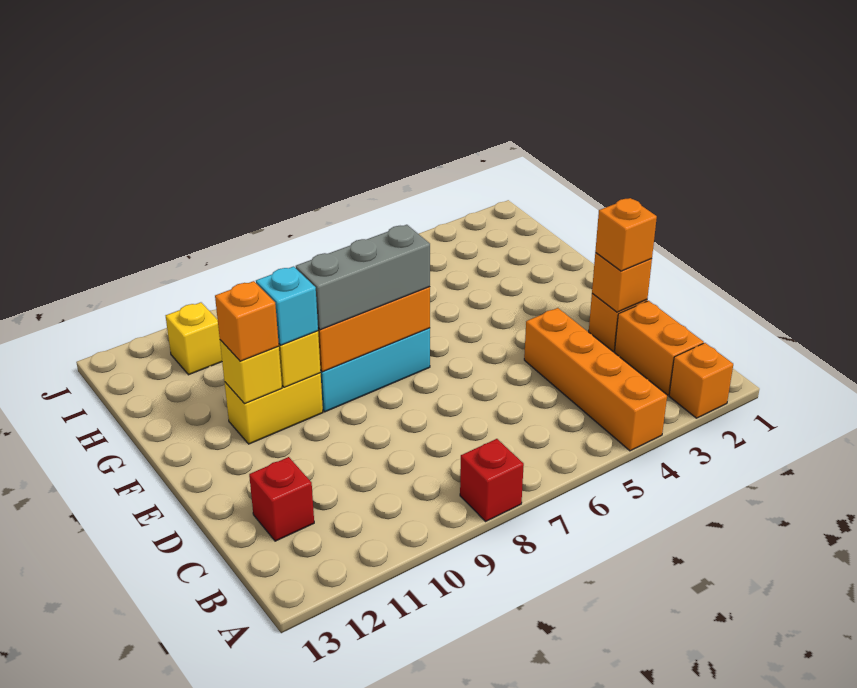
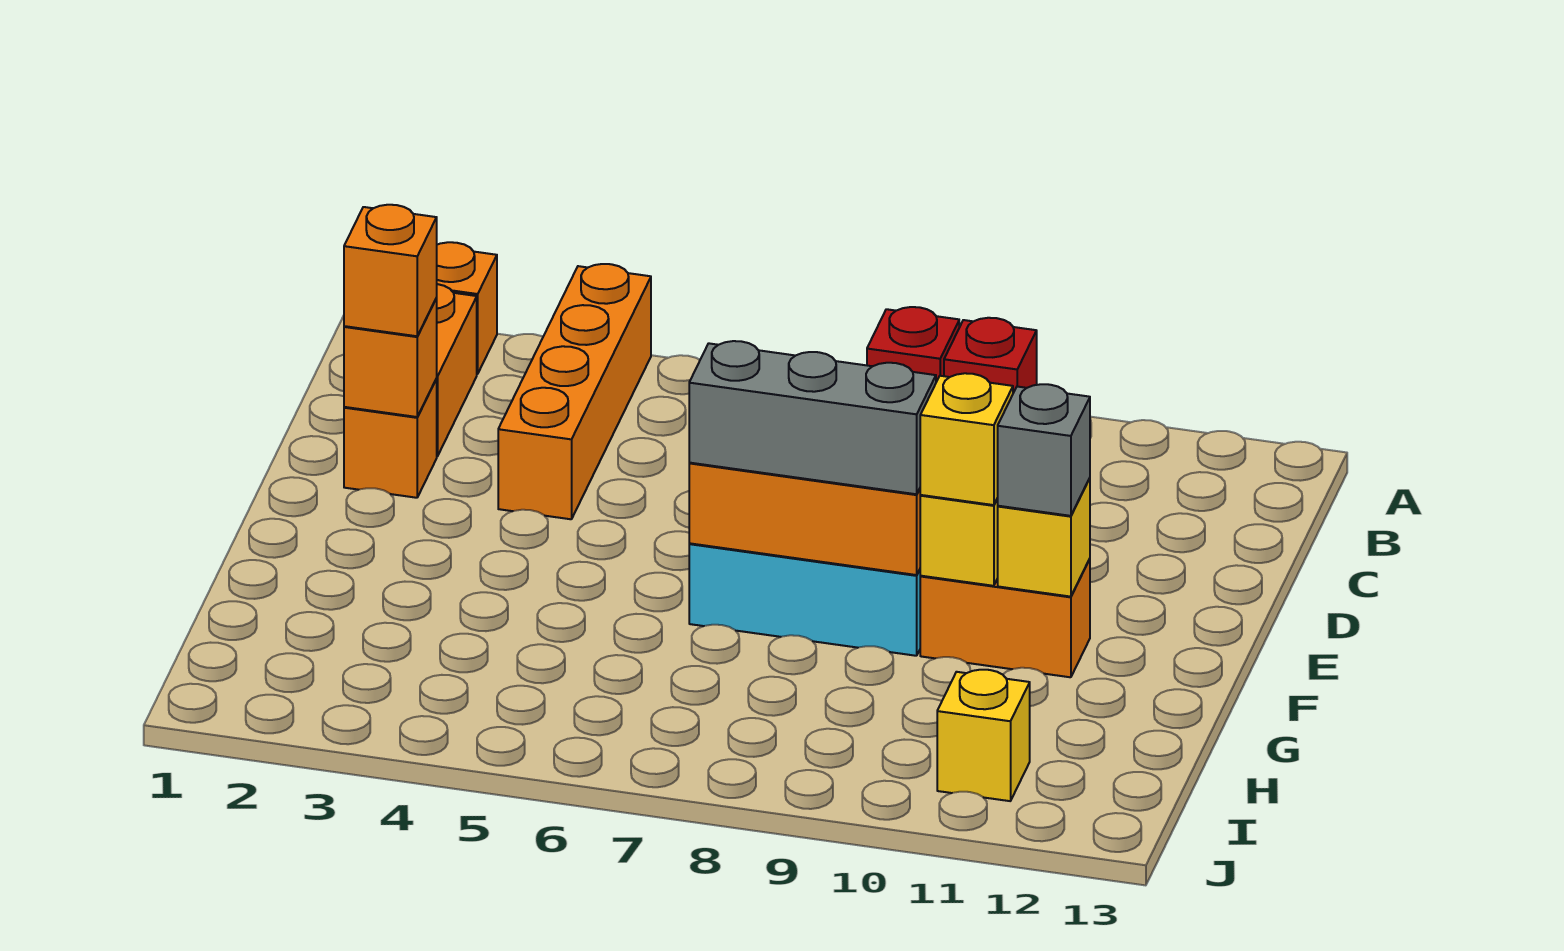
red brick C12 level 1 -> red brick A9 level 1
yellow brick F10:F11 level 1 -> orange brick F10:F11 level 1
cyan brick F10 level 3 -> yellow brick F10 level 3
orange brick F11 level 3 -> grey brick F11 level 3

